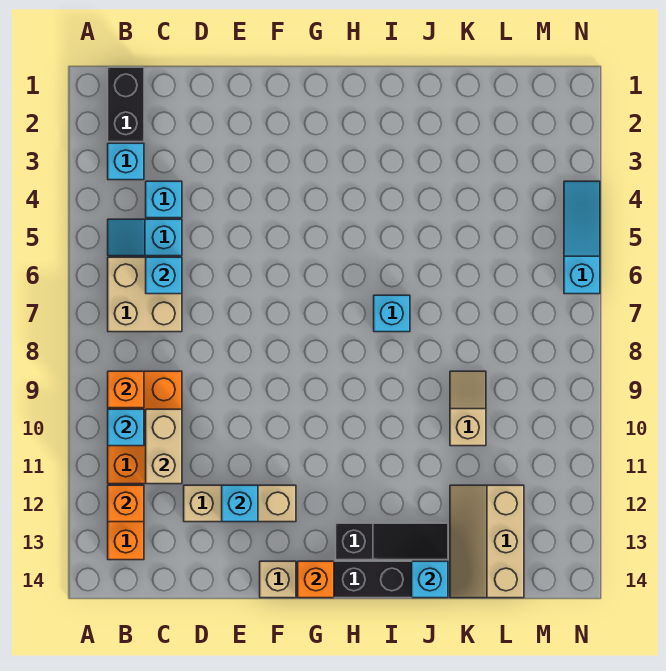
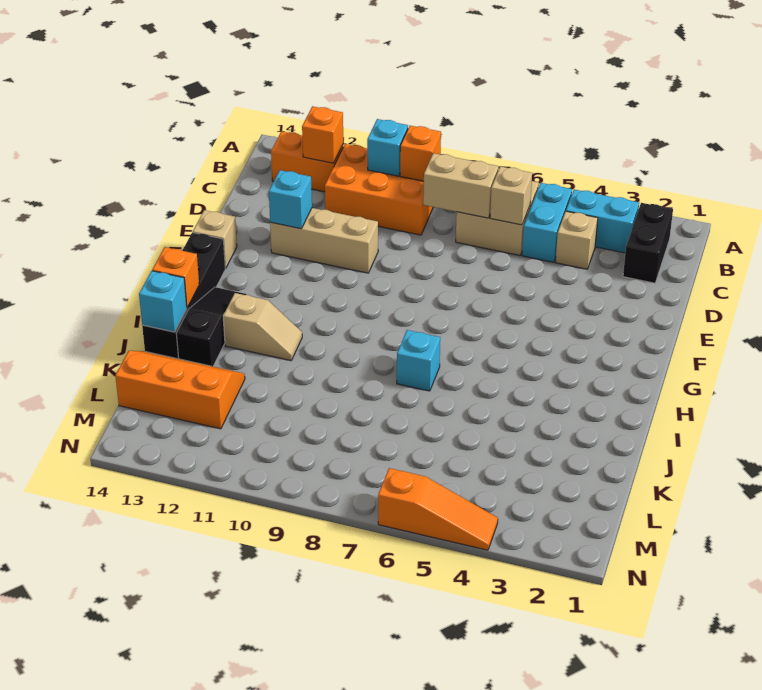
black brick B1:B2 level 1 -> black brick B2:C2 level 1
cyan brick B3 level 1 -> cyan brick B3:B4 level 1
cyan slope B5:C5 level 1 top C -> cyan brick B5:C5 level 1
cyan brick C4 level 1 -> tan brick C4 level 1
cyan brick C6 level 2 -> tan brick C6 level 2
tan brick C10:C11 level 2 -> tan brick C7:C8 level 2
tan brick D12:F12 level 1 -> tan brick E10:E12 level 1
orange brick G14 level 2 -> orange brick I14 level 2
black slope H13:J13 level 1 top H -> black slope H13:J13 level 1 top J
tan slope K9:K10 level 1 top 10 -> tan slope I11:I12 level 1 top 12
tan slope K12:L14 level 1 top L -> orange slope K12:L14 level 1 top L
cyan slope N4:N6 level 1 top 6 -> orange slope N4:N6 level 1 top 6

